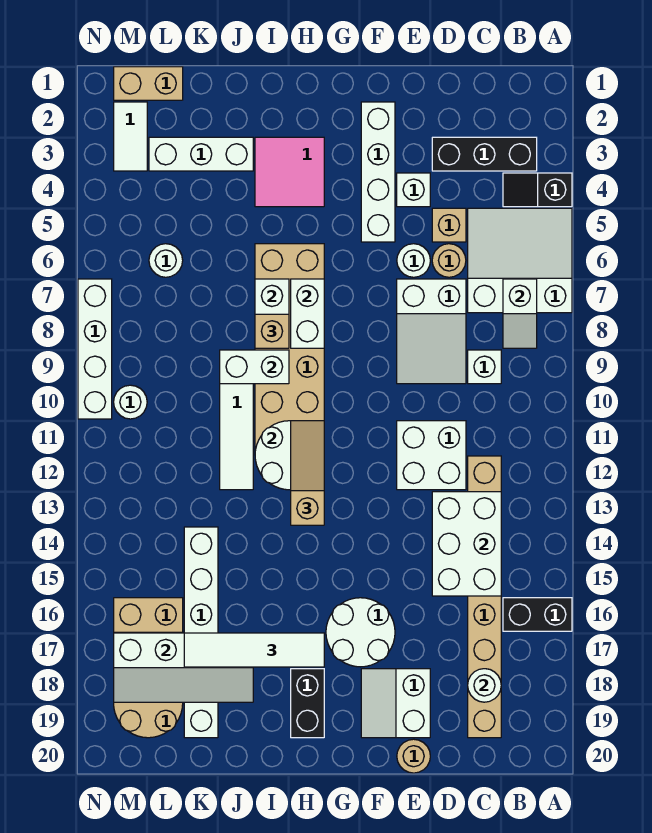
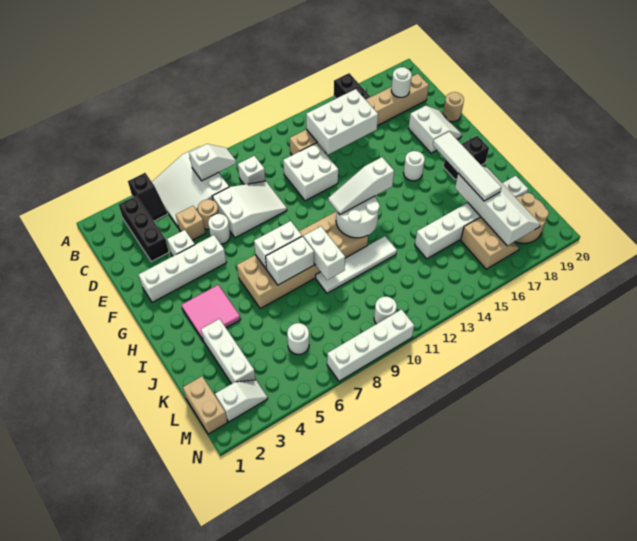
white slope E18:F19 level 1 top E -> white slope E18:F19 level 1 top 18
white round brick F16:G17 level 1 -> white round brick G16 level 1
tan slope H11:H13 level 3 top 13 -> white slope H11:H13 level 3 top 13
tan brick I8 level 3 -> none
white tile M2:M3 level 1 -> white slope M2:M3 level 1 top 2

